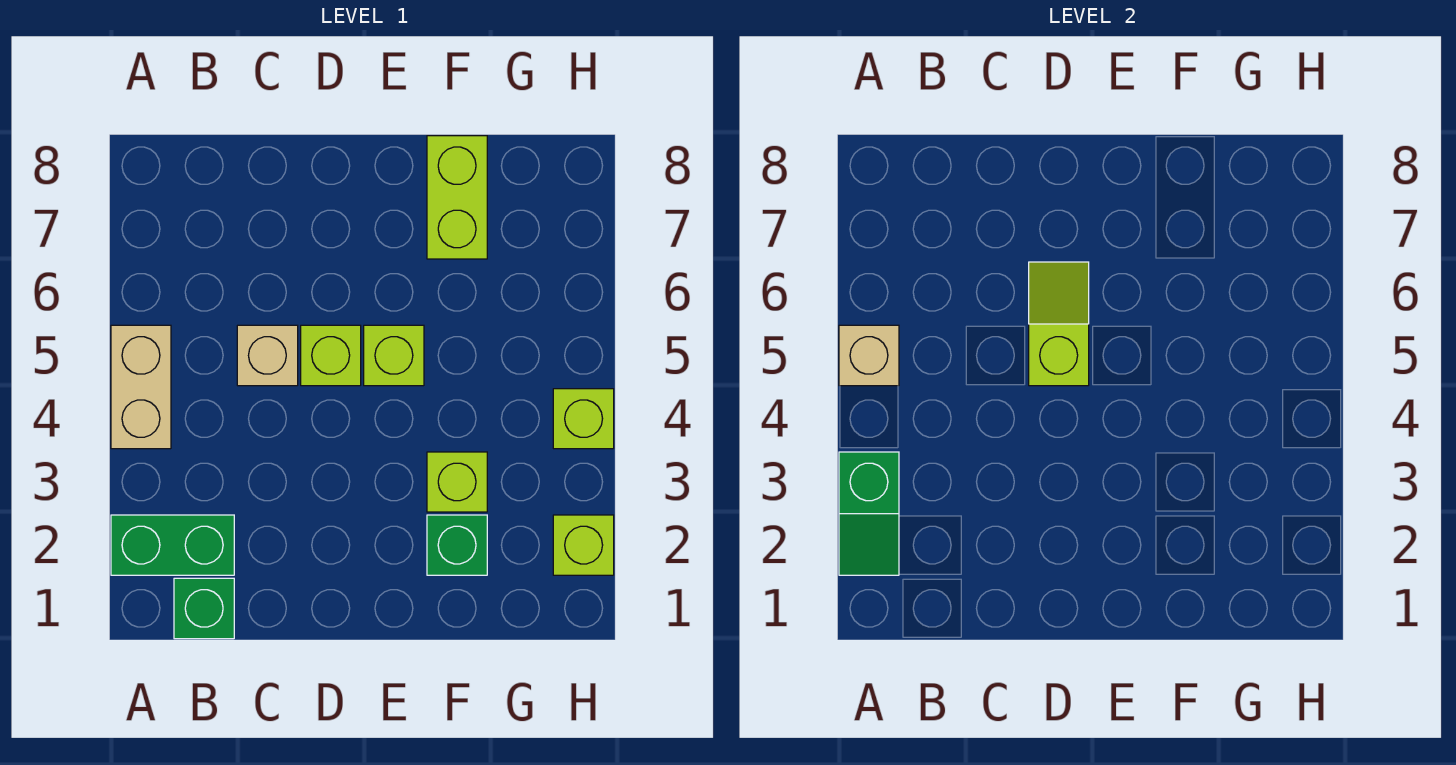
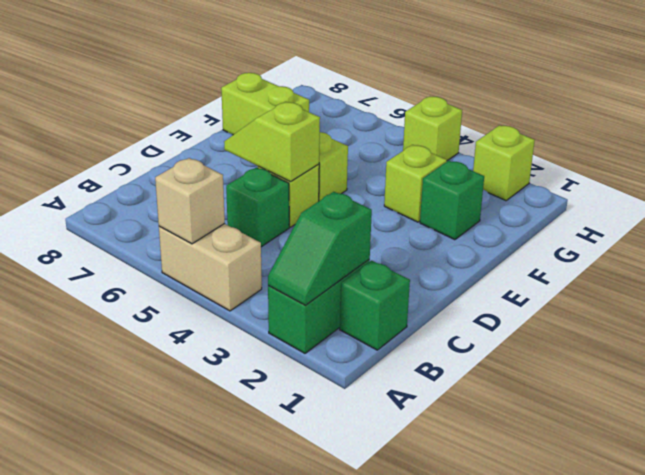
green slope A2:A3 level 2 top 3 -> green slope A2:B2 level 2 top B
tan brick C5 level 1 -> green brick C5 level 1

